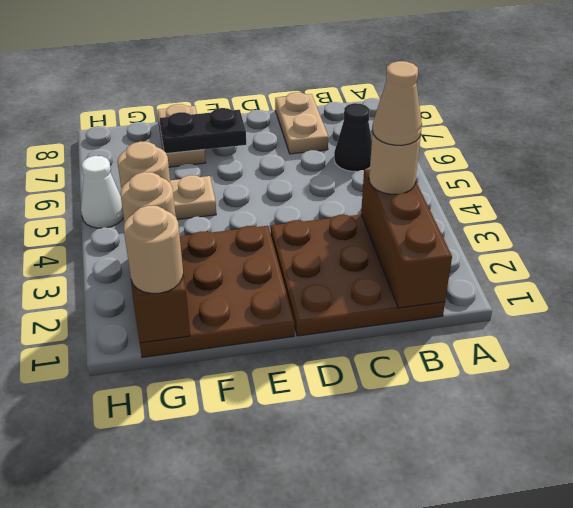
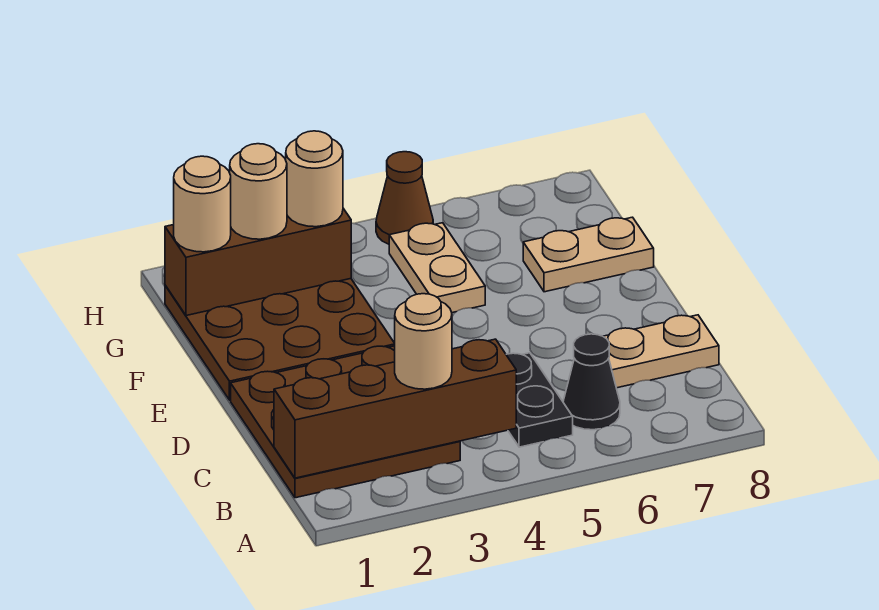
brown brick B1:B3 level 2 -> brown brick B1:B4 level 2
tan cone B3 level 4 -> none
black plate E7:F7 level 2 -> black plate B5:C5 level 1
white cone H5 level 1 -> brown cone H5 level 1

